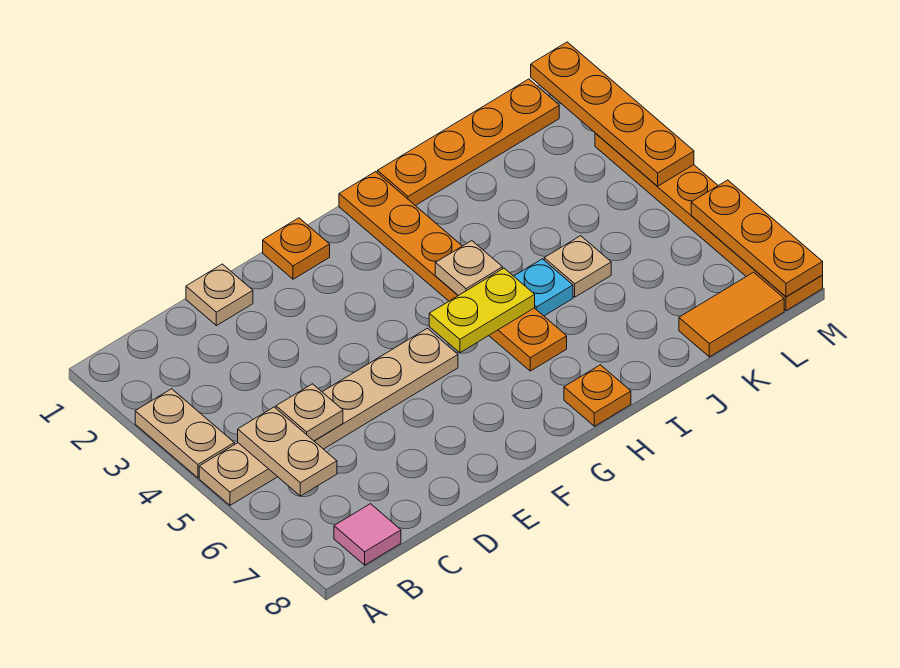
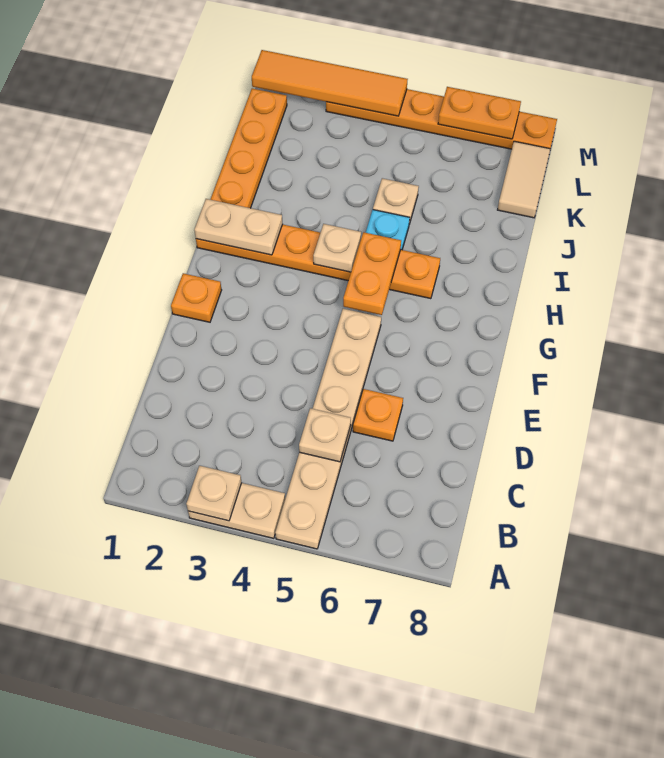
tan plate B5:B6 level 2 -> tan plate H1:H2 level 2
pink tile B8 level 1 -> none
tan plate D1 level 1 -> tan plate A3 level 2
yellow plate G5:H5 level 2 -> orange plate G5:H5 level 2
orange plate H8 level 1 -> orange plate D6 level 1
orange tile K8:L8 level 1 -> tan tile K8:L8 level 1
orange plate M1:M4 level 2 -> orange tile M1:M4 level 2
orange plate M6:M8 level 2 -> orange plate M6:M7 level 2

